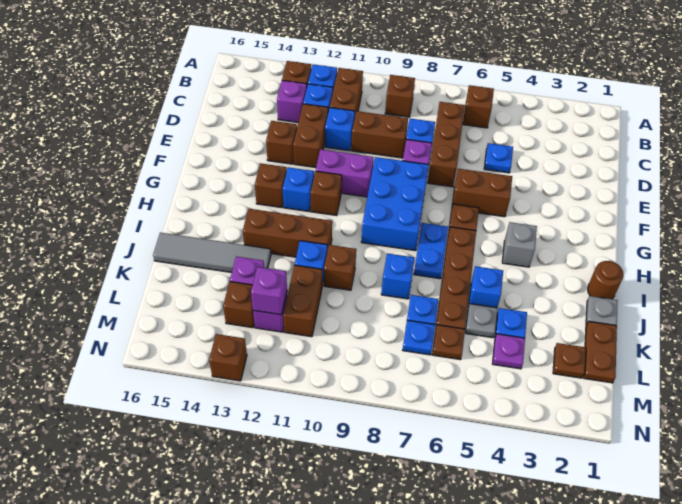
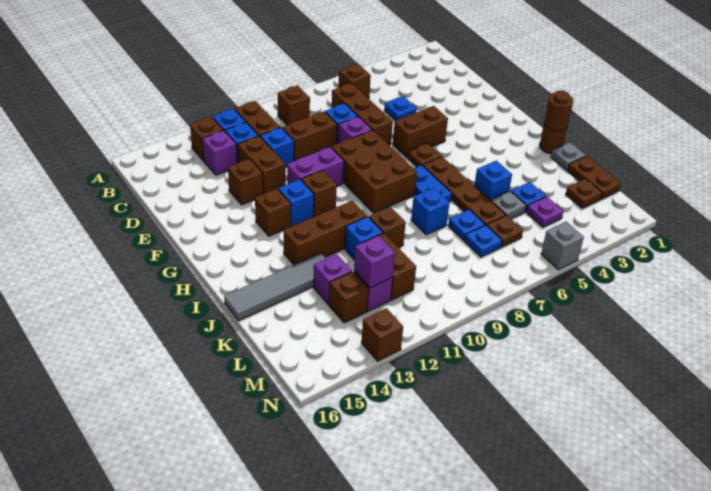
blue brick F8:H9 level 1 -> brown brick F8:H9 level 1
grey brick H4 level 1 -> grey brick N5 level 1
none -> brown round brick I1 level 2

